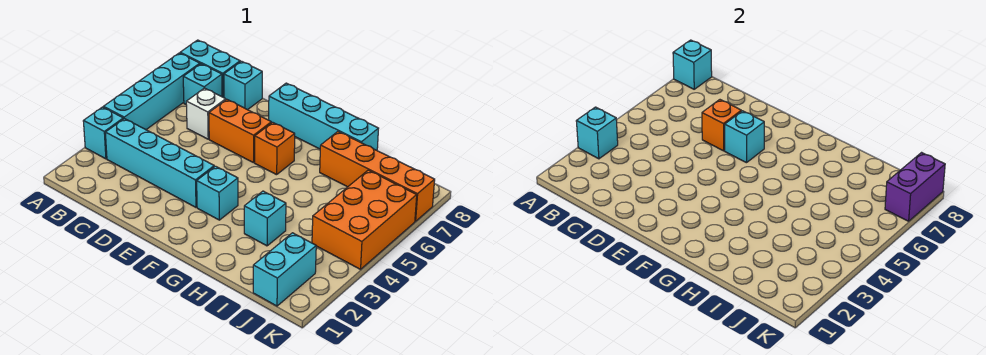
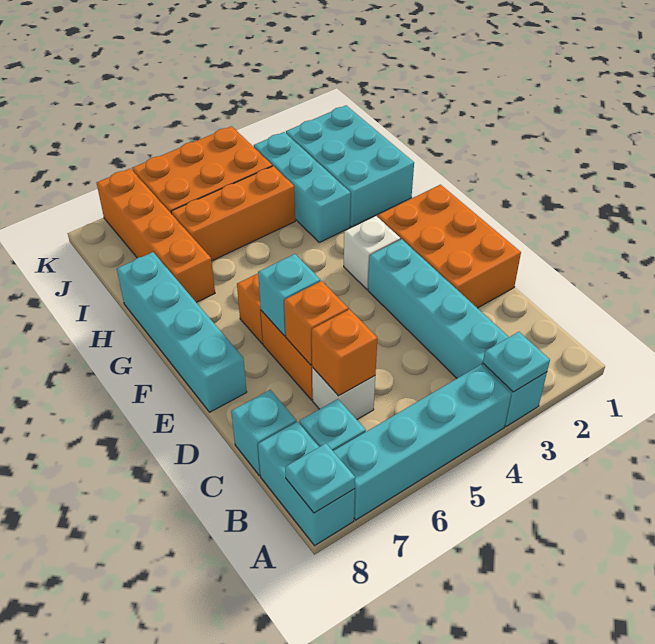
cyan brick A3 level 2 -> cyan plate A3 level 2
cyan brick A8 level 2 -> cyan plate A8 level 2
none -> orange brick C6 level 2
none -> orange brick D1:F2 level 1
cyan brick F3 level 1 -> white brick F3 level 1
cyan brick H3 level 1 -> cyan brick H3:J3 level 1
none -> orange brick I4:I6 level 1
cyan brick J1:J2 level 1 -> cyan brick H1:J2 level 1
purple brick K7:K8 level 2 -> none

